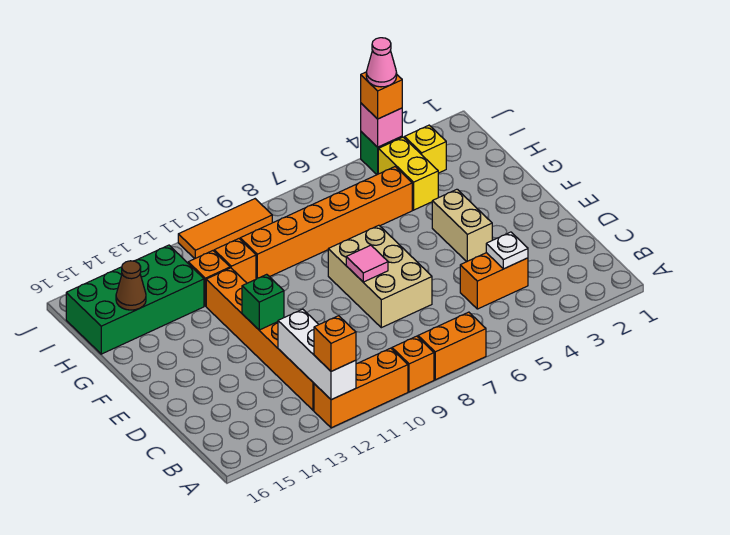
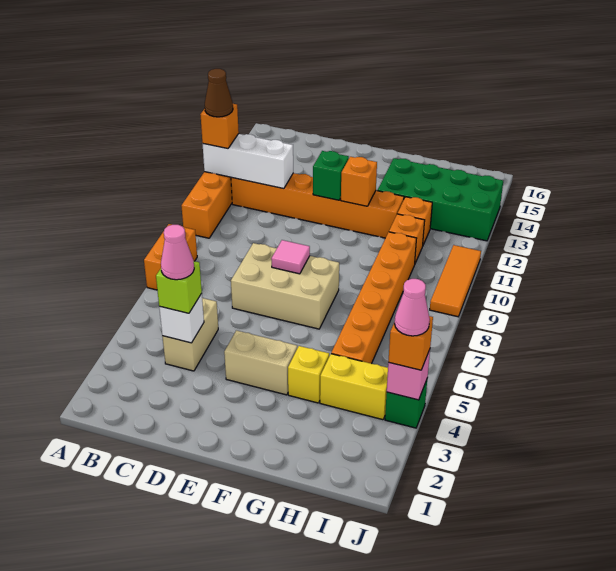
orange brick A9 level 1 -> orange brick F12 level 2
orange brick C4:C5 level 1 -> tan brick C4:C5 level 1
white plate C4 level 2 -> white brick C4 level 2
none -> lime brick C4 level 3
none -> pink cone C4 level 4
green brick H13:I16 level 1 -> green brick G13:J14 level 1
brown cone H15 level 2 -> brown cone A12 level 4
yellow brick I3 level 1 -> yellow brick G4 level 1

